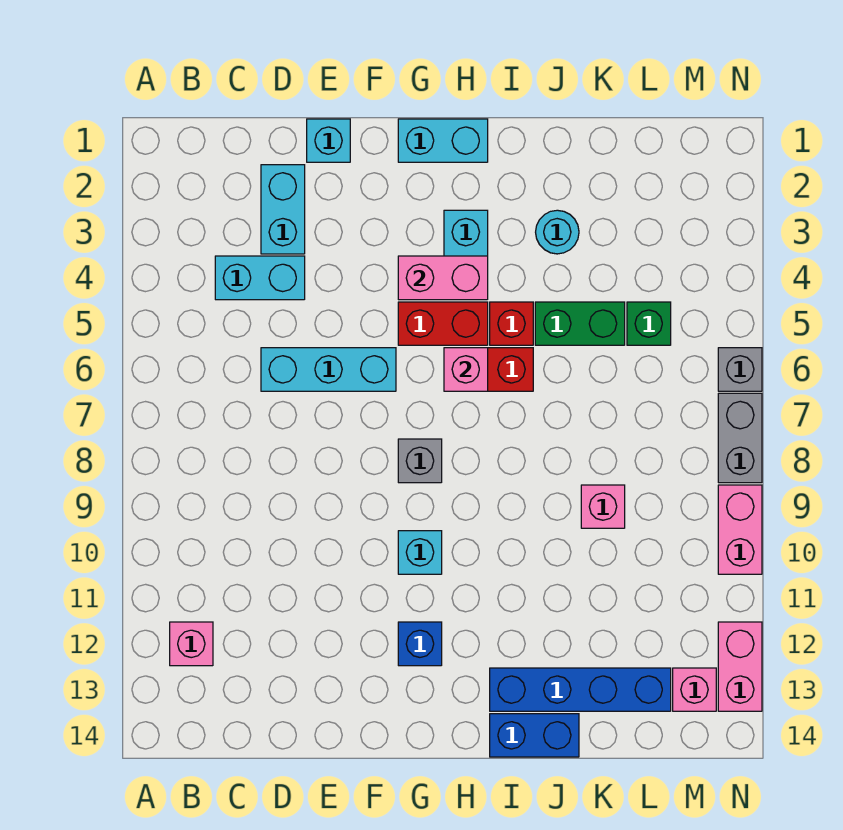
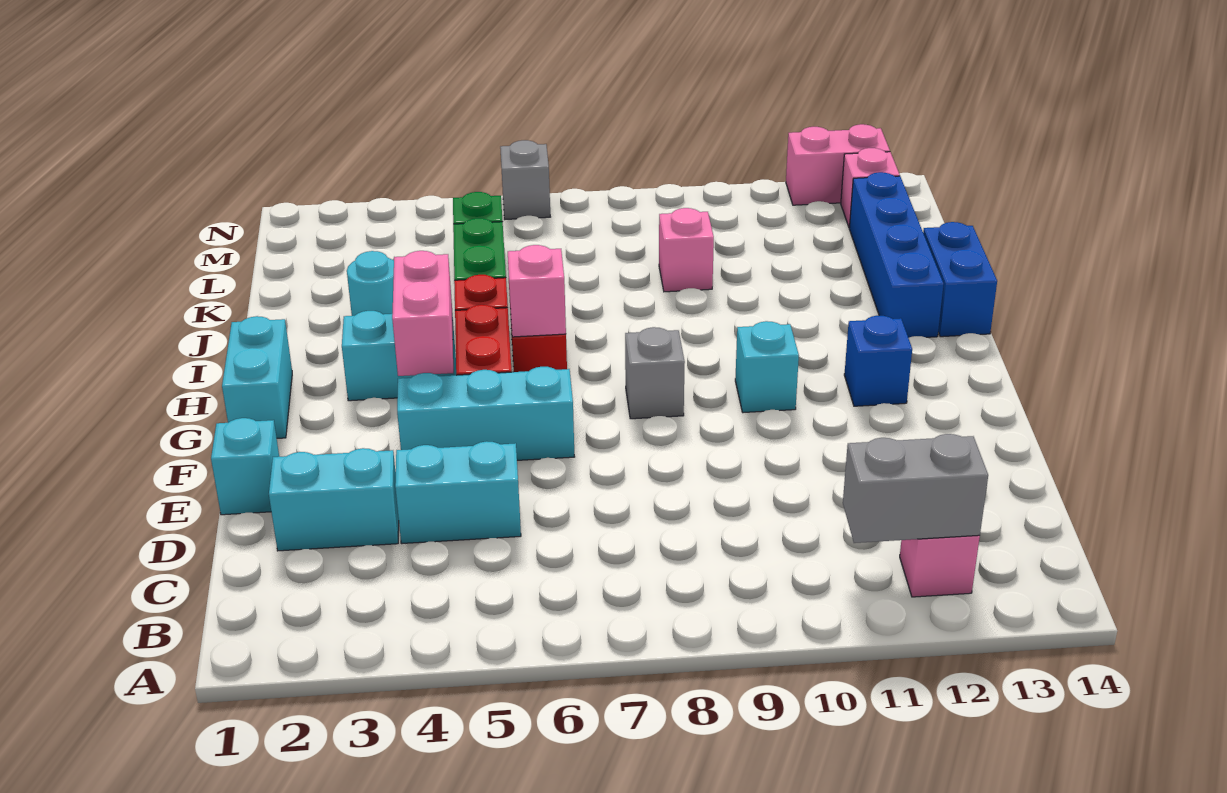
cyan brick C4:D4 level 1 -> cyan brick D4:D5 level 1
cyan brick D6:F6 level 1 -> cyan brick F4:F6 level 1
grey brick N7:N8 level 1 -> grey brick B11:B12 level 2
pink brick N9:N10 level 1 -> none

